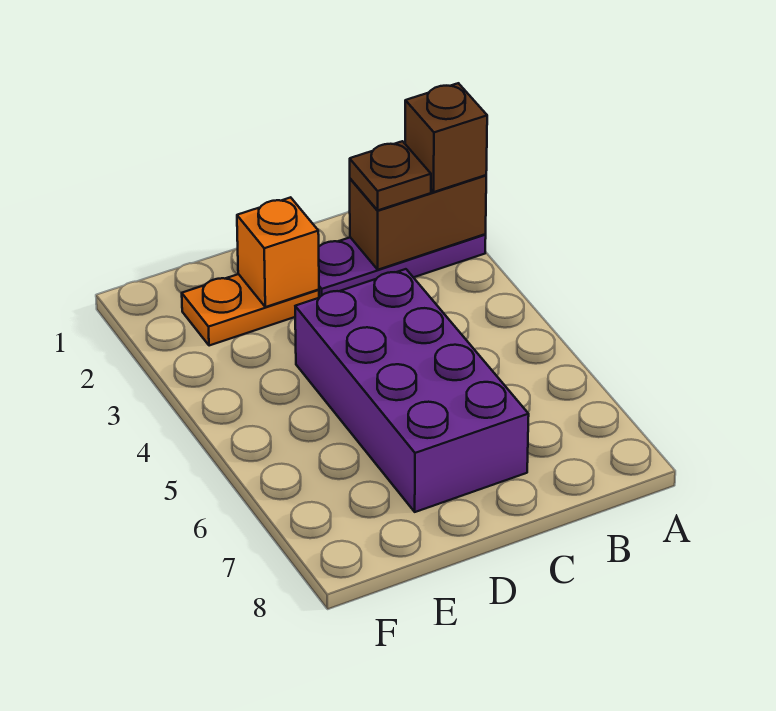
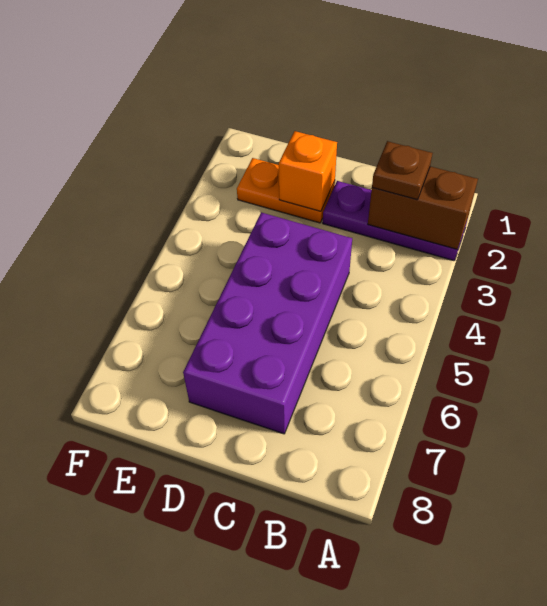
brown brick A2 level 3 -> none

